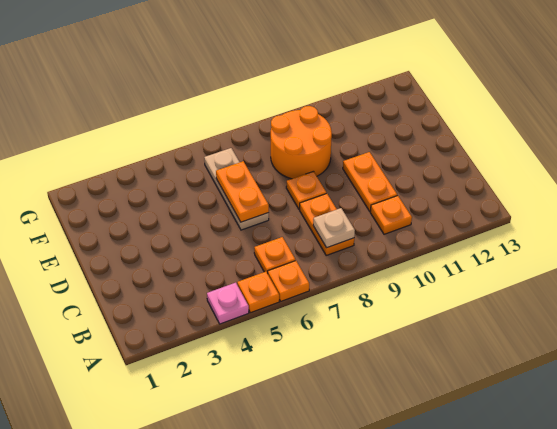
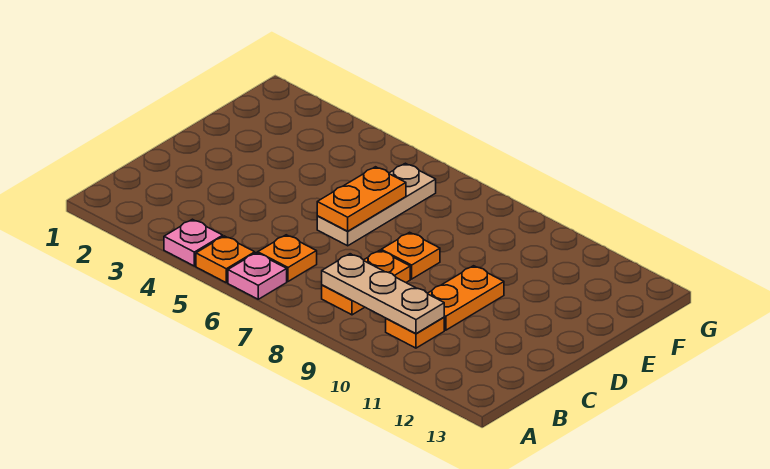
orange plate A6 level 1 -> pink plate A6 level 1
tan plate B8 level 2 -> tan plate B8:B10 level 2
orange round brick E8:F9 level 1 -> none

